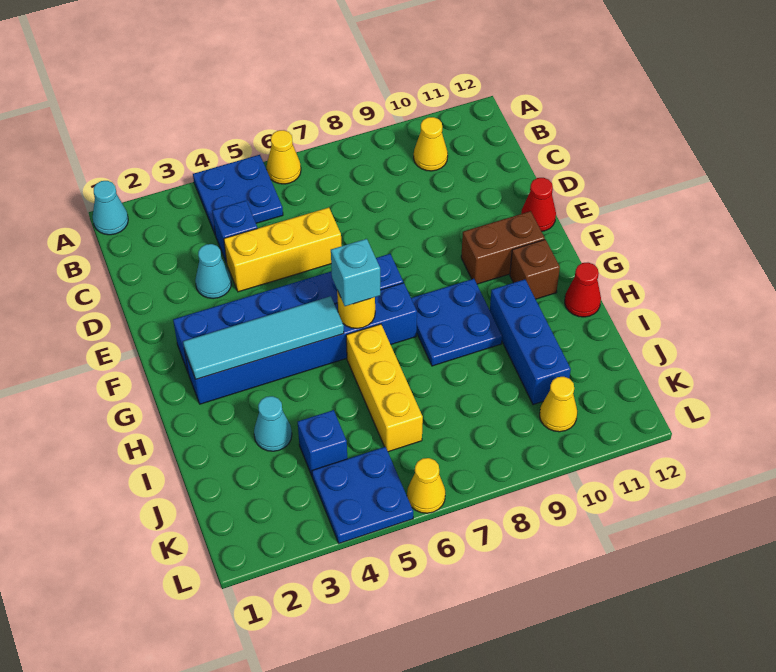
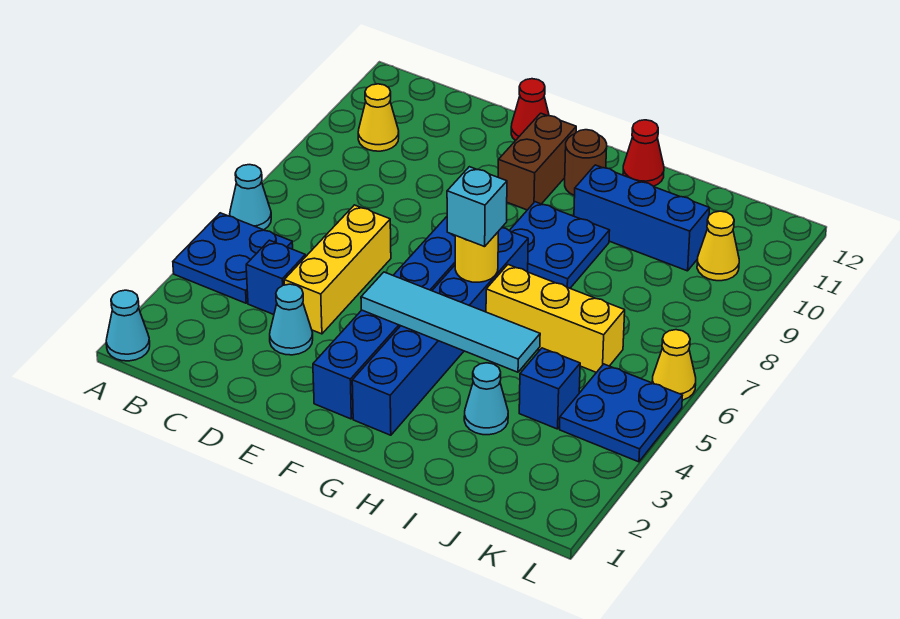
yellow cone A6 level 1 -> cyan cone A6 level 1
cyan tile G2:G5 level 2 -> cyan tile F4:I4 level 2
brown brick G11 level 1 -> brown round brick G11 level 1

